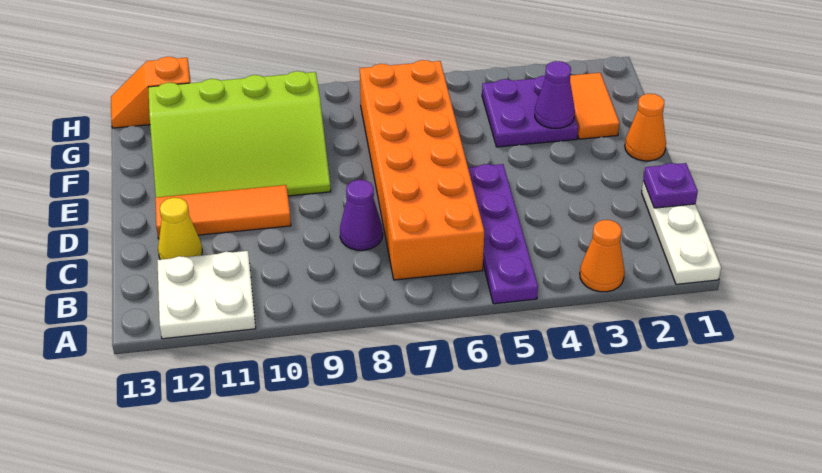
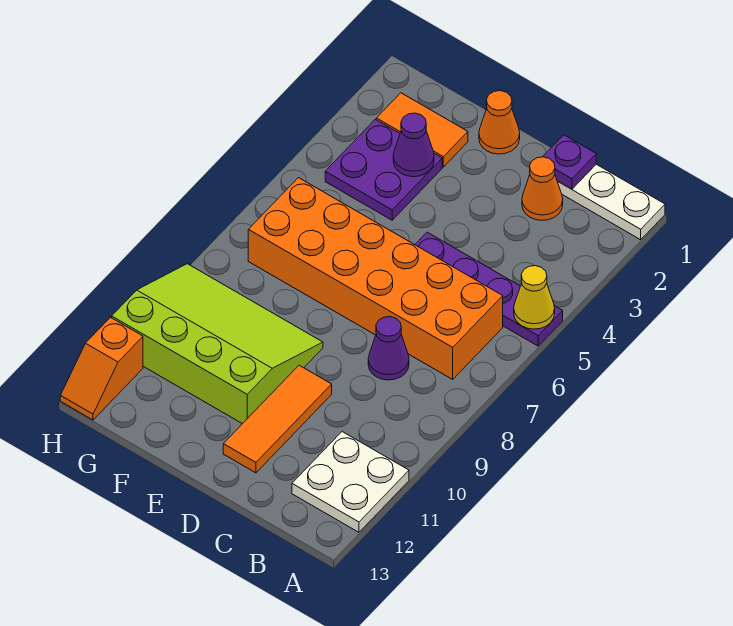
orange cone A3 level 1 -> orange cone C2 level 1
yellow cone C12 level 1 -> yellow cone A5 level 2
lime slope E9:G12 level 1 top G -> lime slope E9:H11 level 1 top 11

